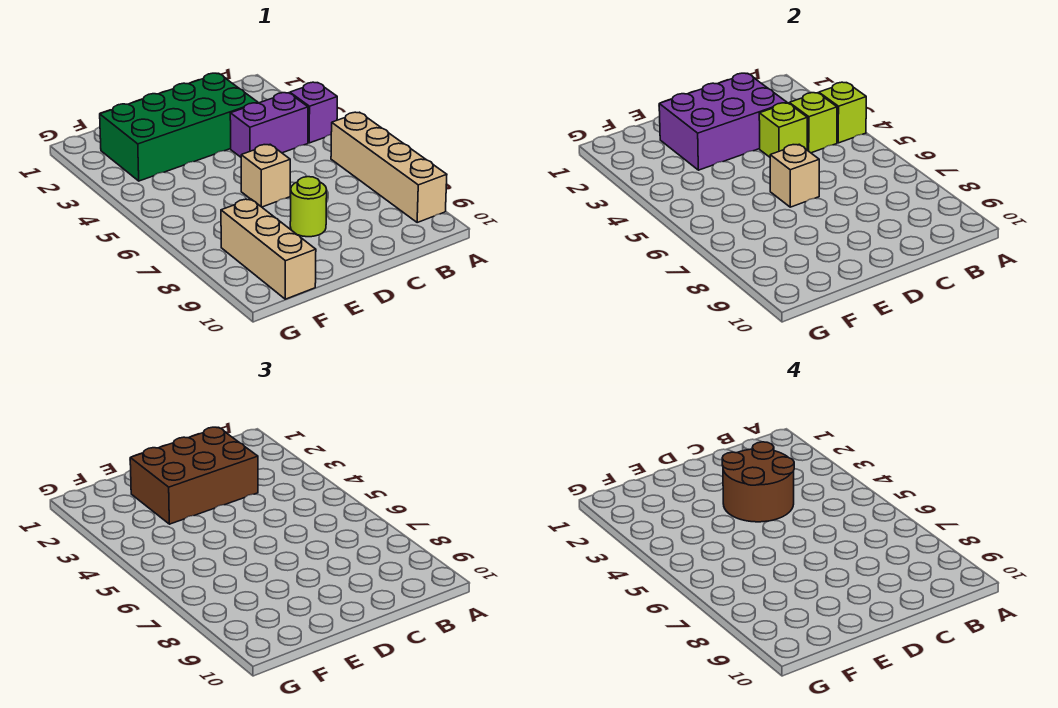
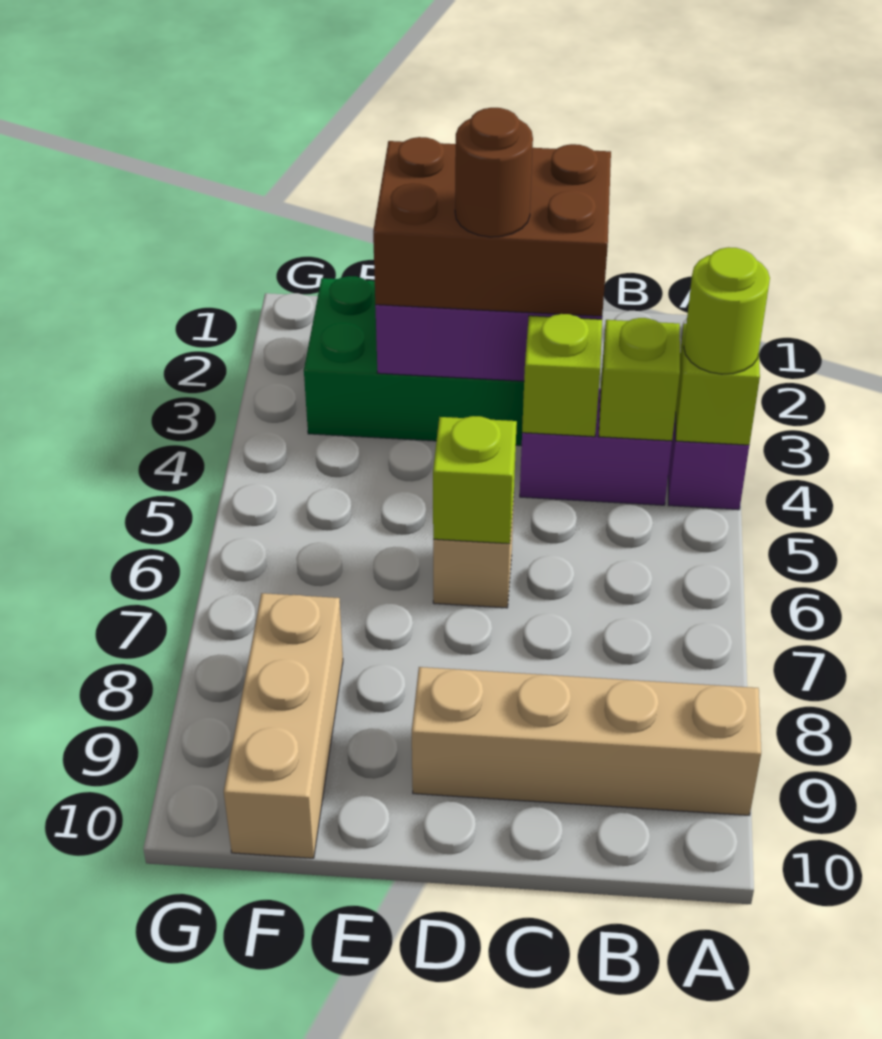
tan brick A6:A9 level 1 -> tan brick A9:D9 level 1
brown round brick C3:D4 level 4 -> brown round brick D3 level 4
tan brick D6 level 2 -> lime brick D6 level 2
lime round brick D8 level 1 -> lime round brick A4 level 3

